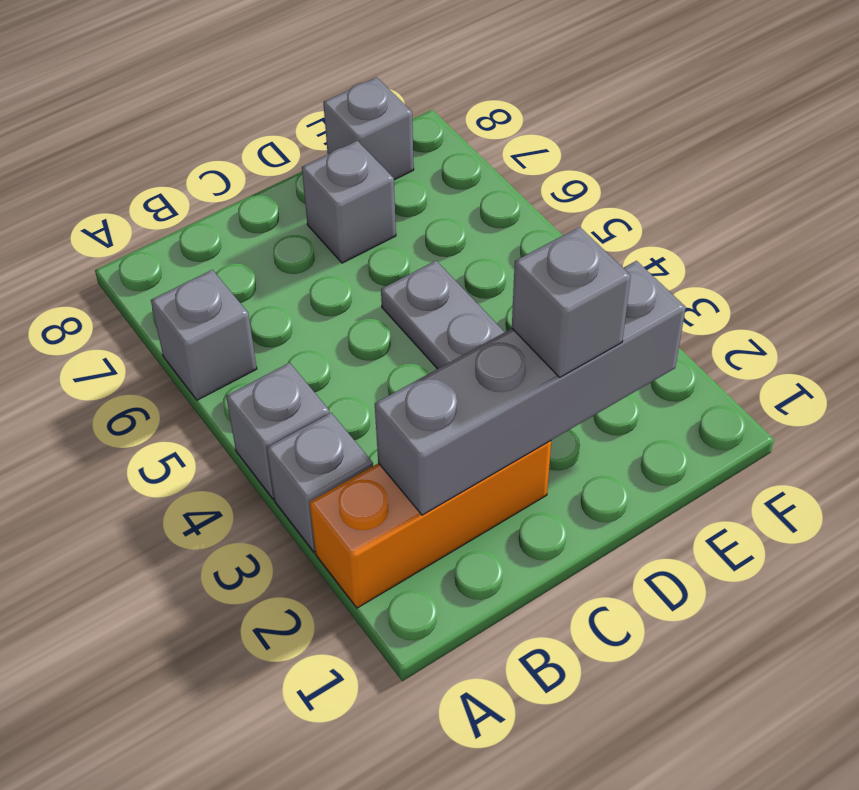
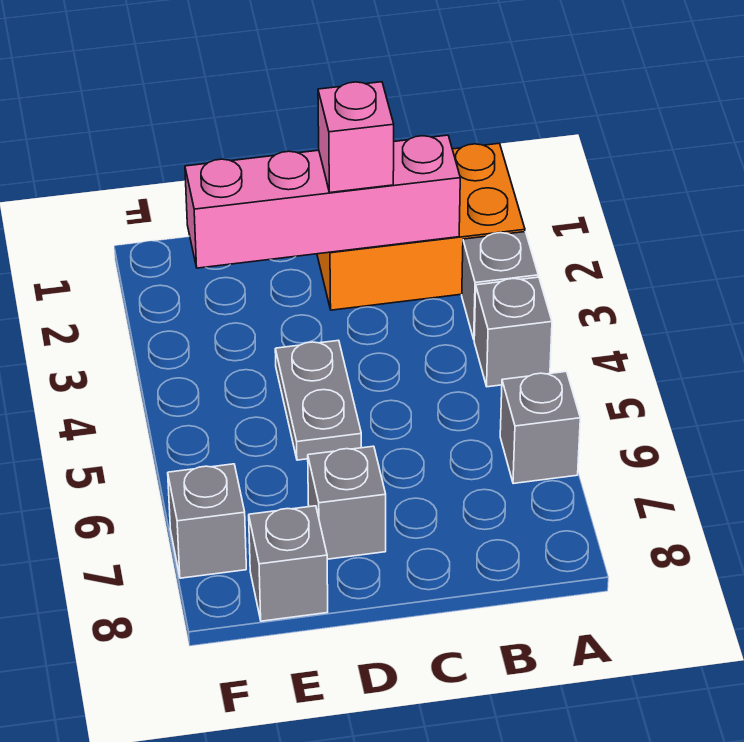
orange brick A2:C2 level 1 -> orange brick A1:C2 level 1
grey brick B2:E2 level 2 -> pink brick B2:E2 level 2
none -> pink brick C2 level 3
grey brick D2 level 3 -> grey brick F7 level 1

